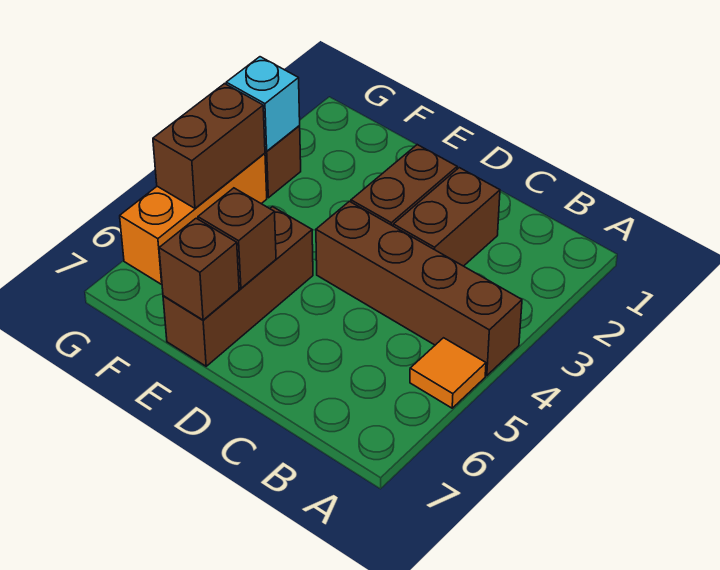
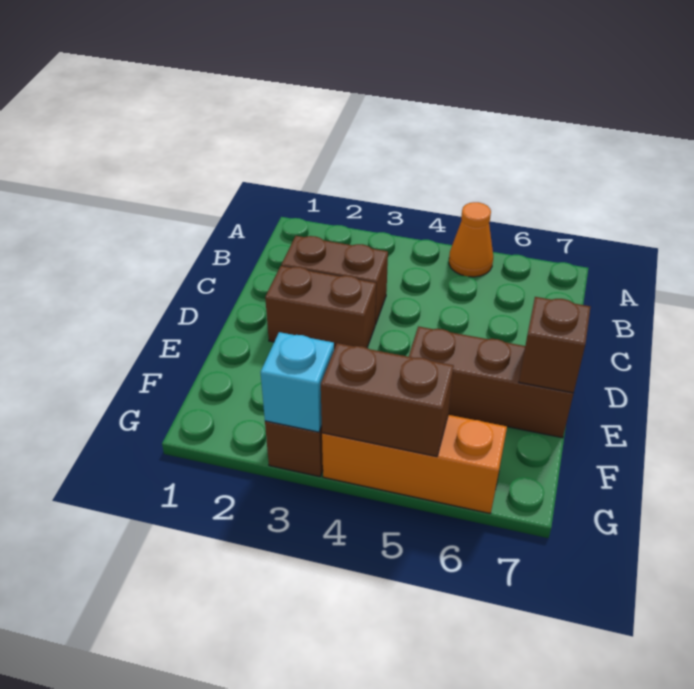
brown brick A4:D4 level 1 -> none
orange tile A5 level 1 -> orange cone A5 level 1
brown brick E6 level 2 -> none

